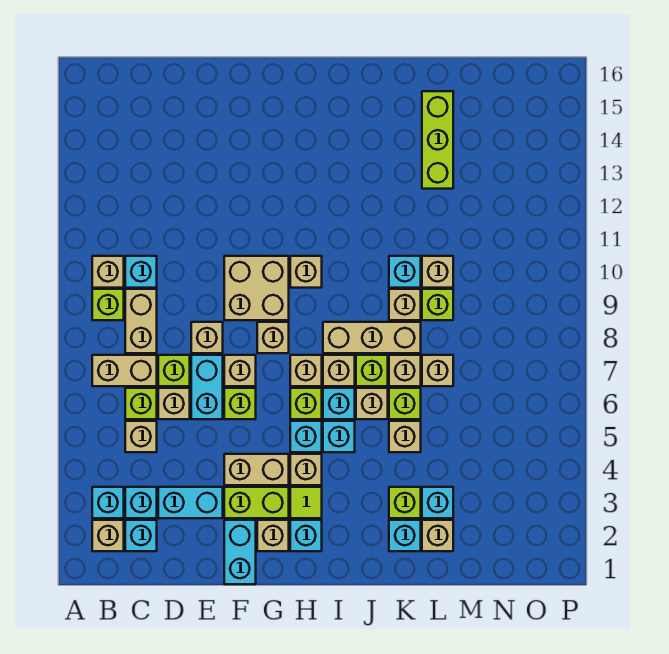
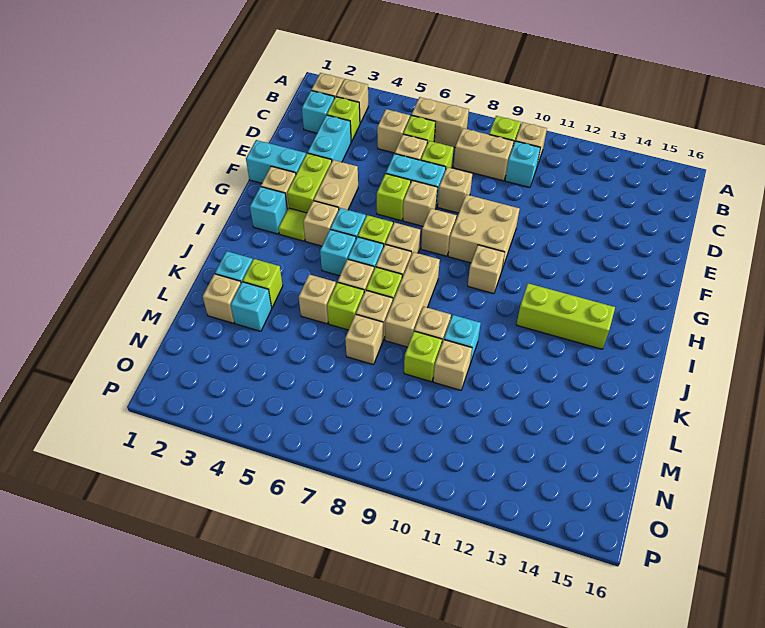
cyan brick B3 level 1 -> tan brick B3 level 1
tan brick B7:C7 level 1 -> tan brick B6:B7 level 1
cyan brick C3 level 1 -> lime brick C3 level 1
lime brick L13:L15 level 1 -> lime brick I12:I14 level 1

